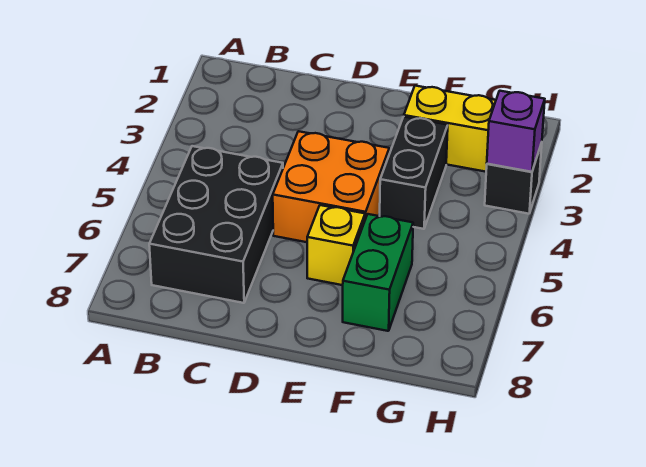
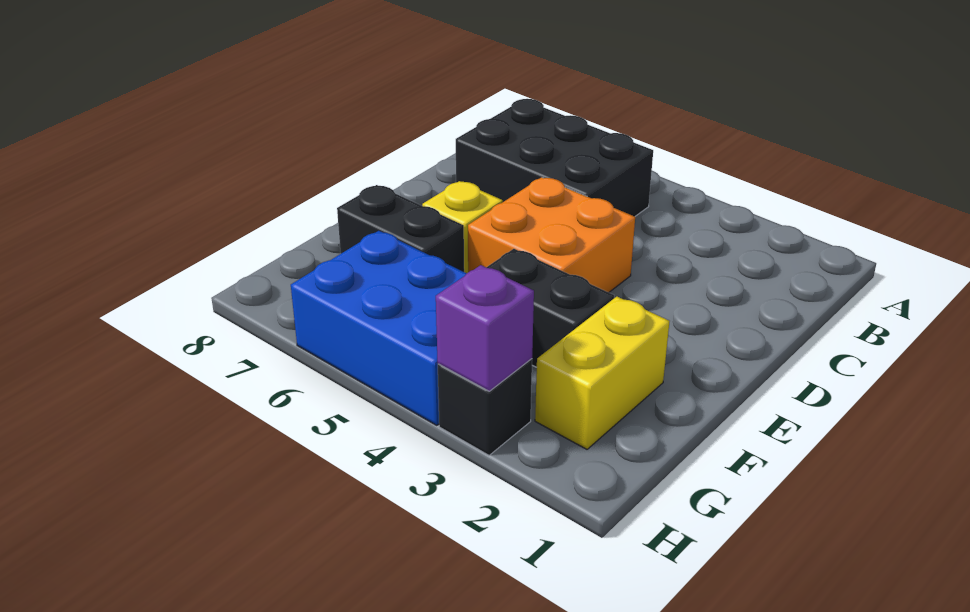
green brick F6:F7 level 1 -> black brick F6:F7 level 1
none -> blue brick G4:H6 level 1

